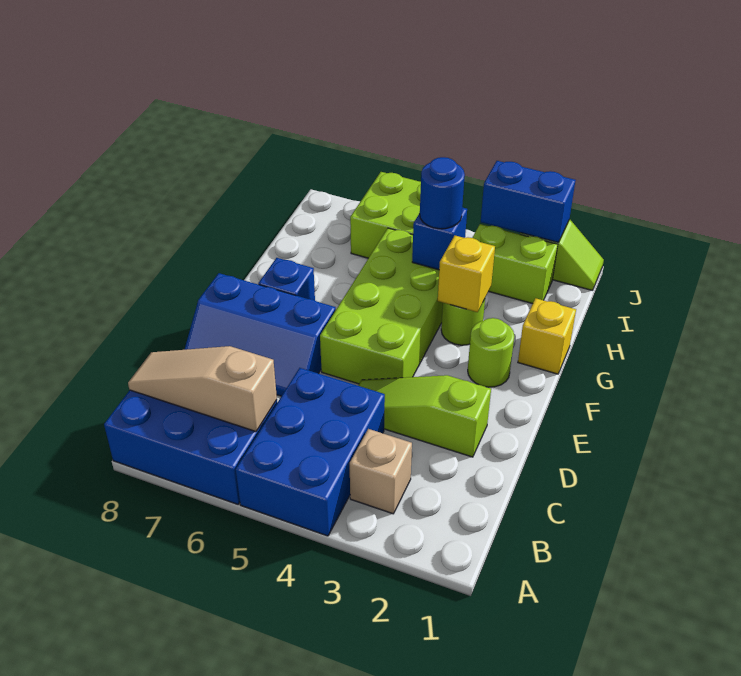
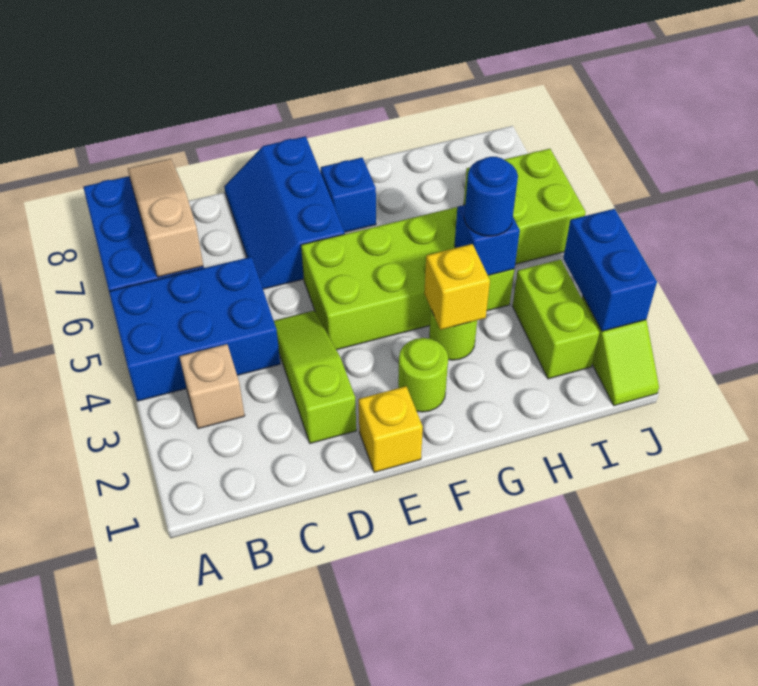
yellow brick G1 level 1 -> yellow brick E1 level 1

